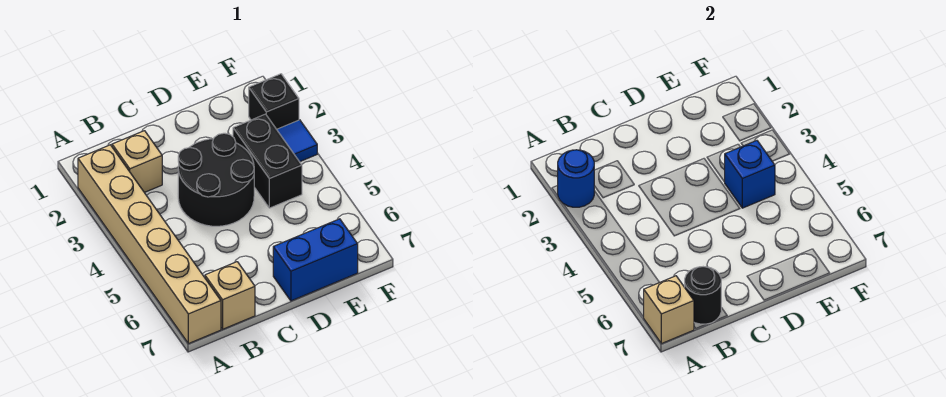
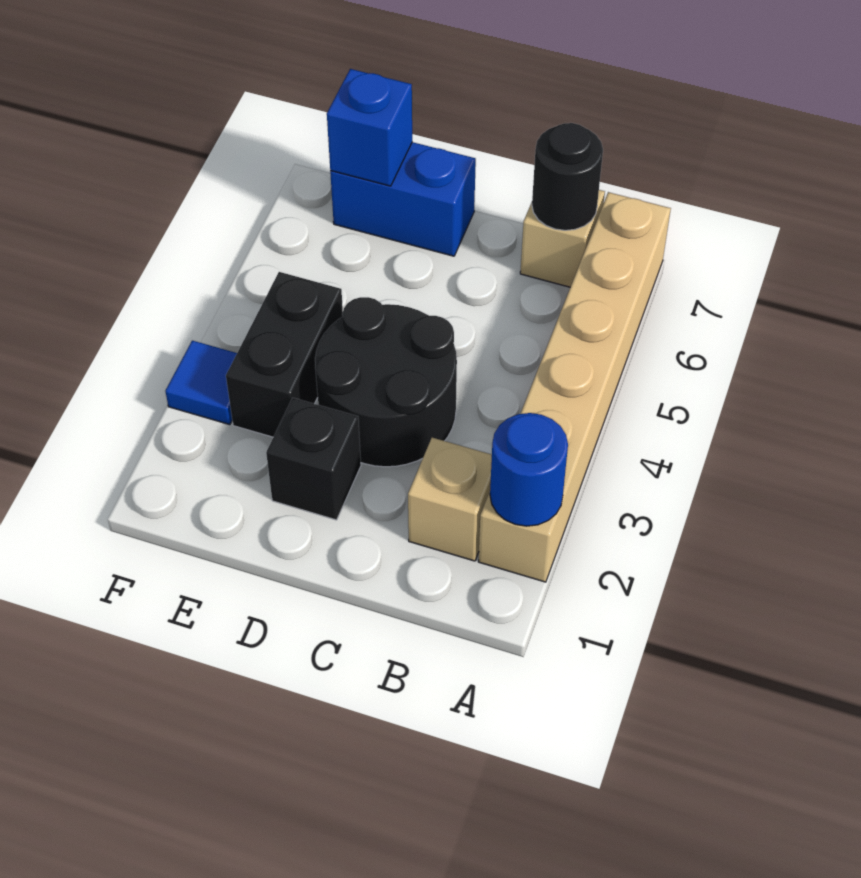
tan brick A7 level 2 -> none
blue brick E4 level 2 -> blue brick E7 level 2
black brick F2 level 1 -> black brick D2 level 1

